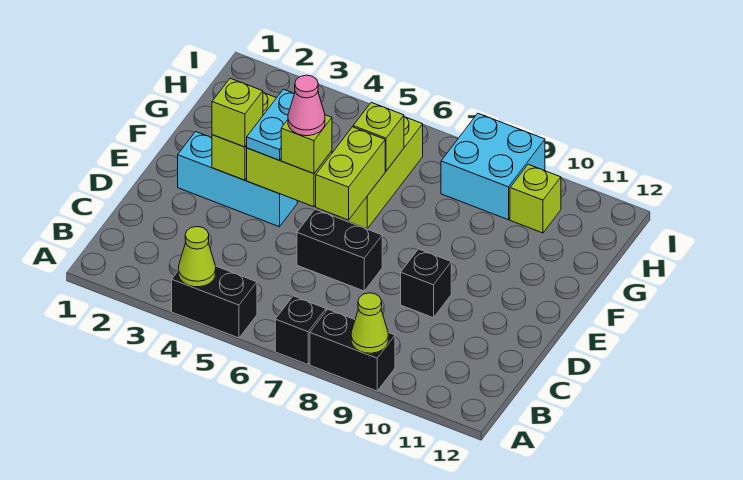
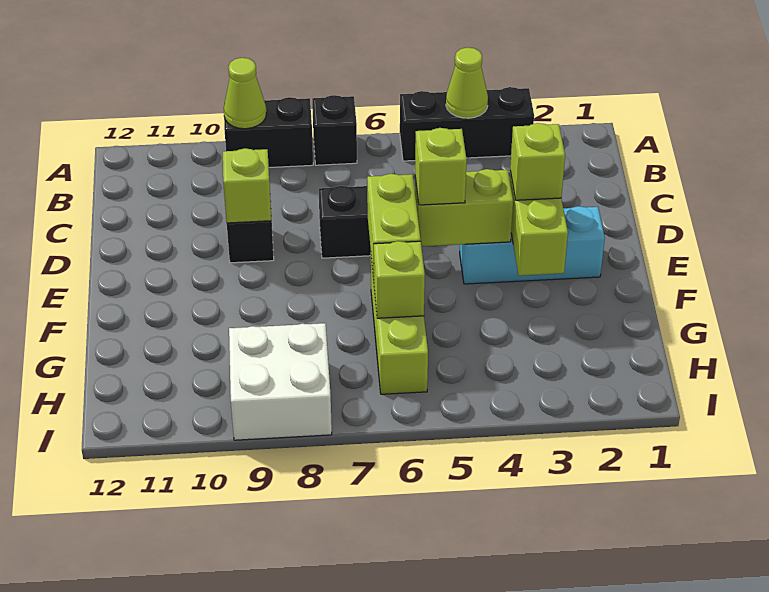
black brick A4:A5 level 1 -> black brick A3:A5 level 1
cyan plate E4:F4 level 3 -> none
pink cone E5 level 4 -> none
cyan brick H8:I9 level 1 -> white brick H8:I9 level 1
lime brick H10 level 1 -> lime brick D9 level 2

